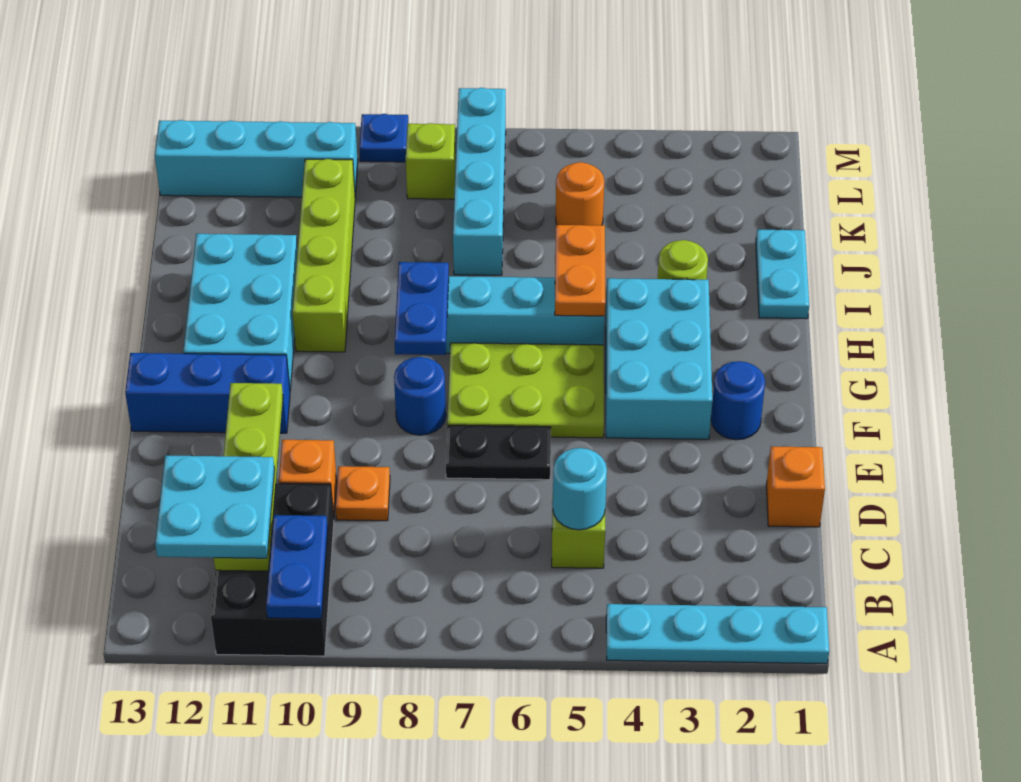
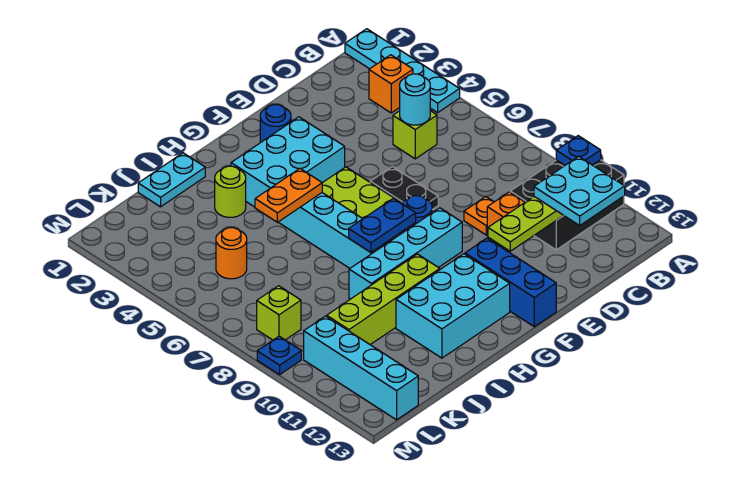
blue plate A10:B10 level 2 -> blue plate A10 level 2
orange brick D1 level 1 -> orange brick B3 level 1
cyan brick J7:M7 level 1 -> cyan brick F9:I9 level 1

